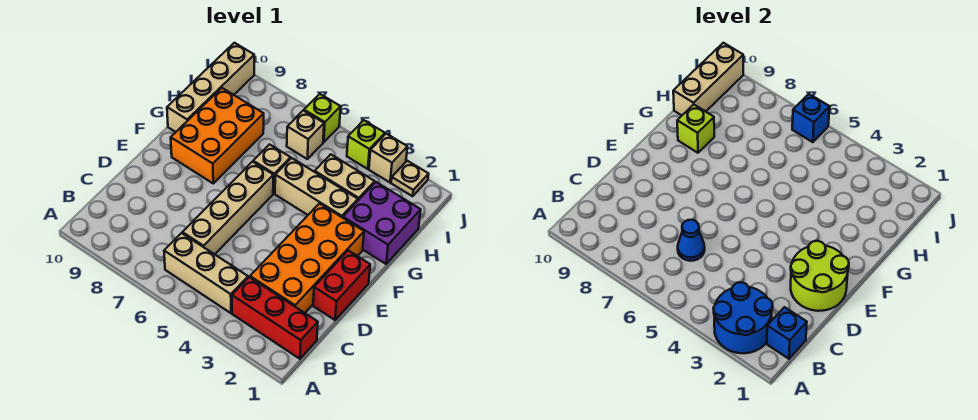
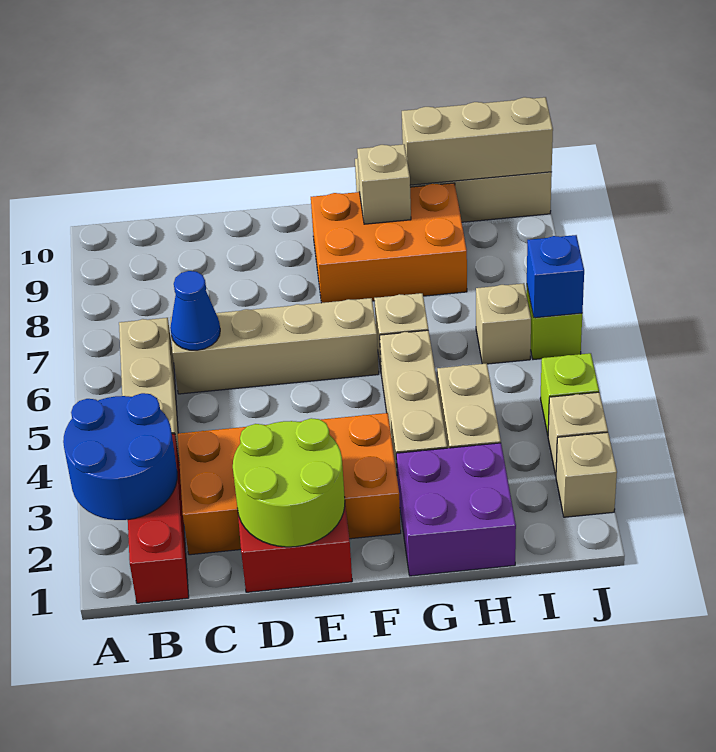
blue brick B1 level 2 -> none
lime brick G9 level 2 -> tan brick G9 level 2
tan plate J2 level 1 -> tan brick J2 level 1

